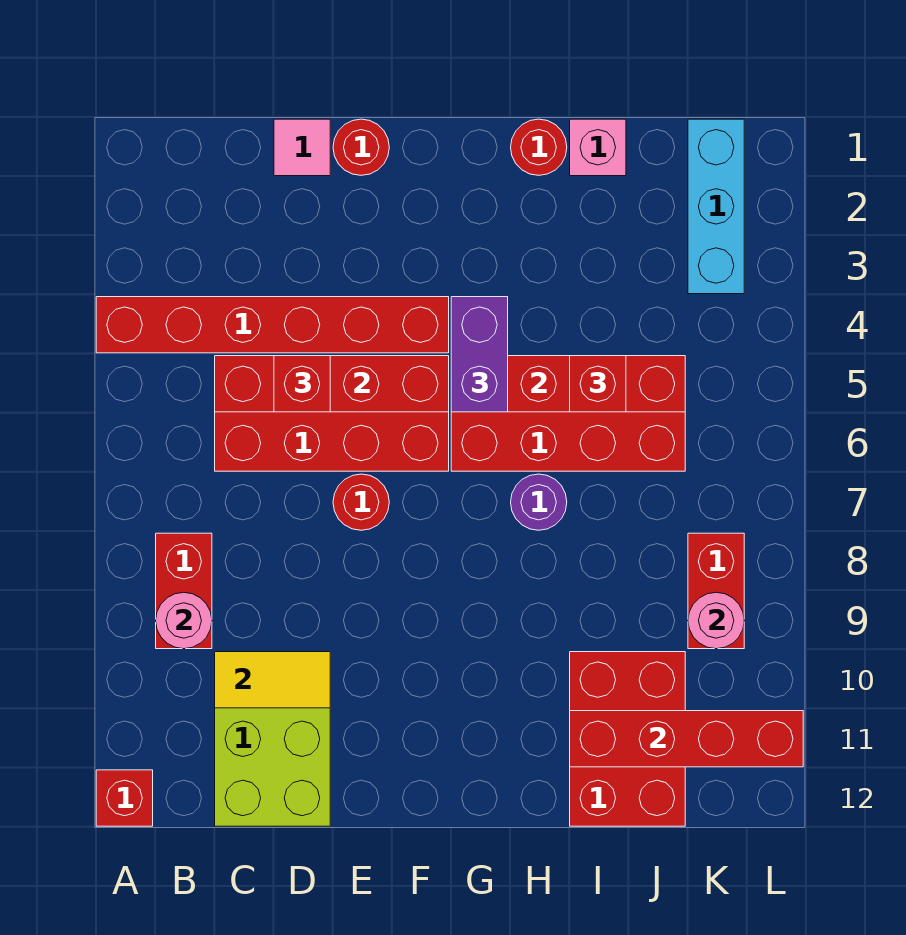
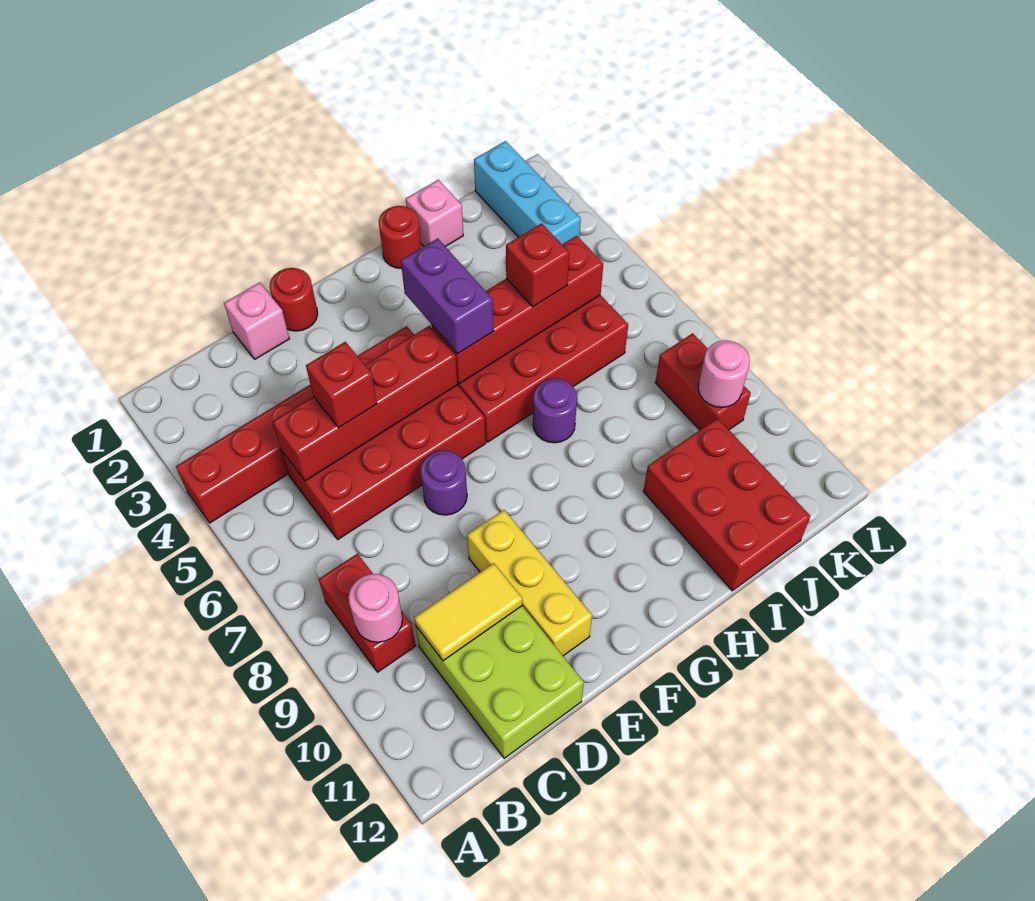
red brick A12 level 1 -> none
pink tile D1 level 1 -> pink brick D1 level 1
red round brick E7 level 1 -> purple round brick E7 level 1
none -> yellow brick E9:E11 level 1
red brick I11:L11 level 2 -> none

